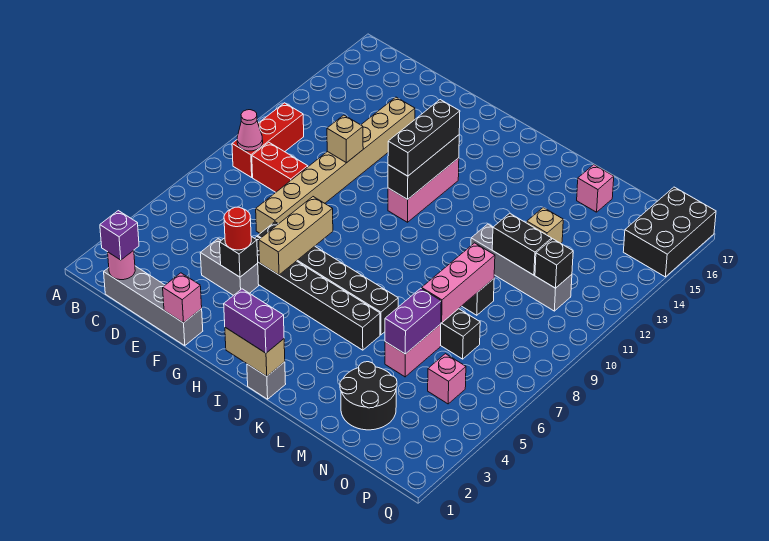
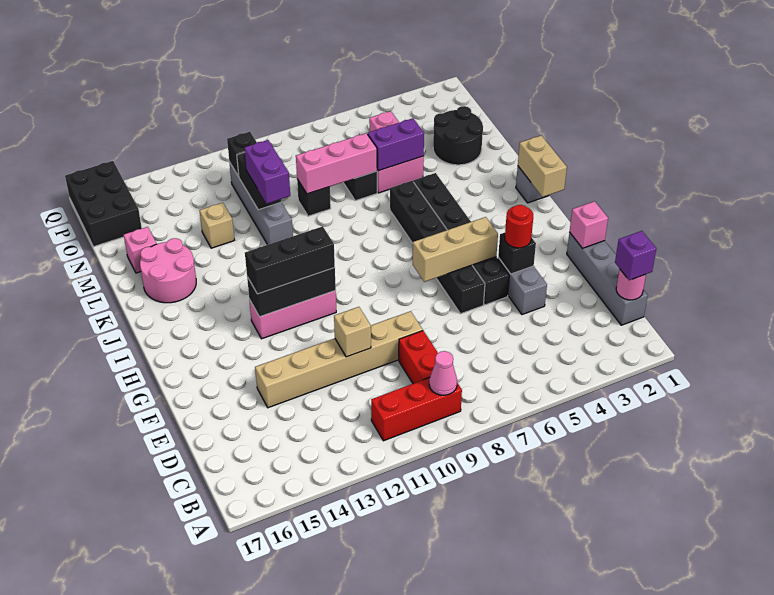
tan brick E7:E14 level 1 -> tan brick E9:E14 level 1
purple brick I1:J1 level 3 -> purple brick L11:M11 level 3
none -> pink round brick K15:L16 level 1
black brick P15:Q17 level 1 -> black brick O16:Q17 level 1

